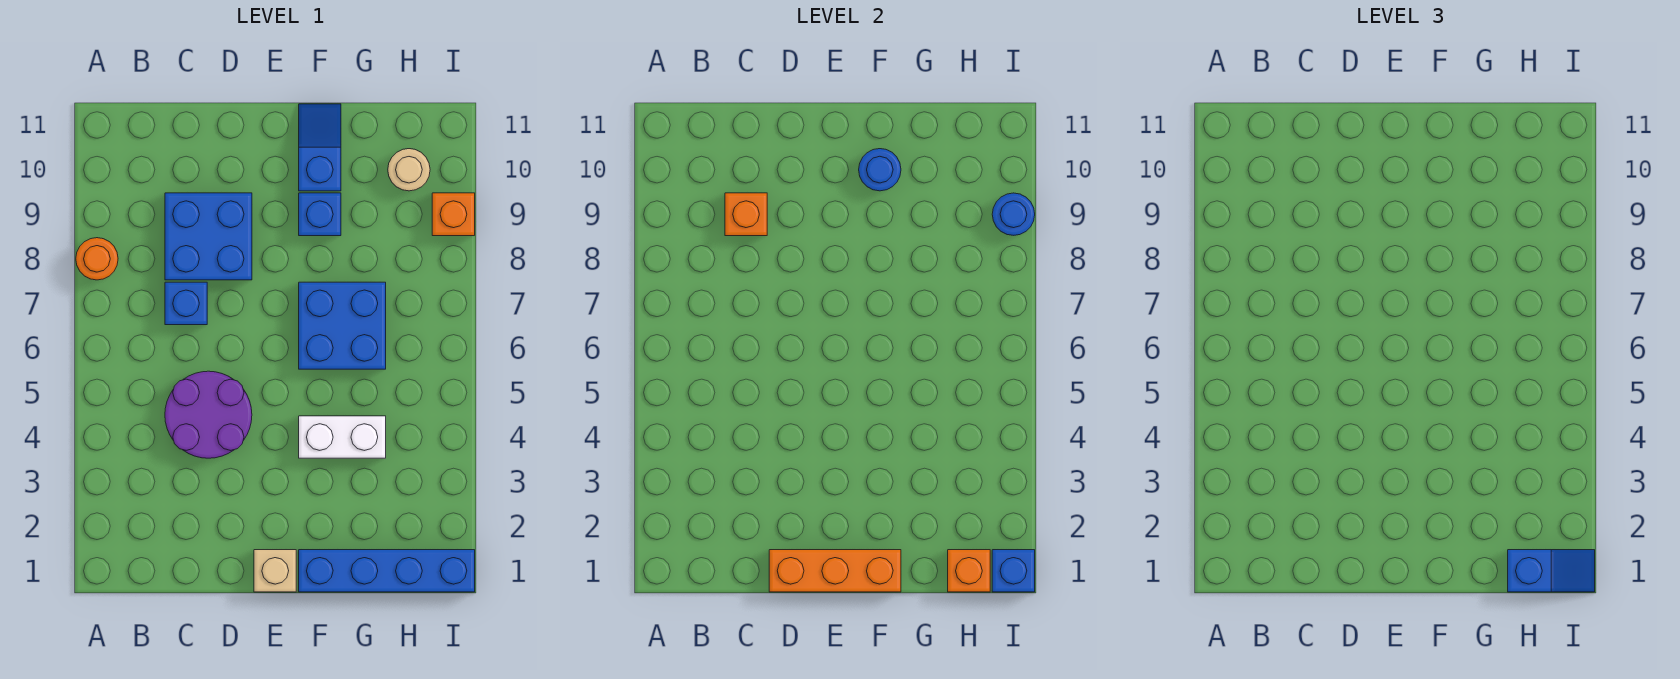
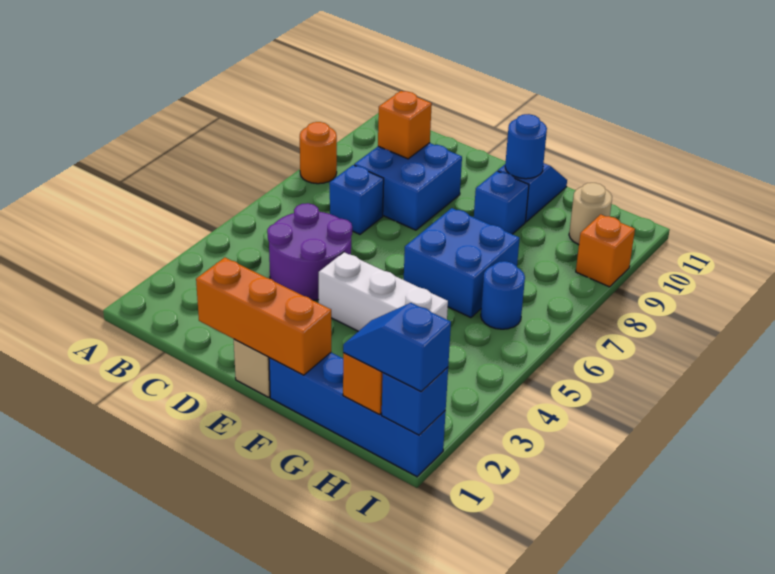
white brick F4:G4 level 1 -> white brick E4:G4 level 1
blue slope H1:I1 level 3 top H -> blue slope H1:I1 level 3 top I
blue round brick I9 level 2 -> blue round brick H6 level 1

